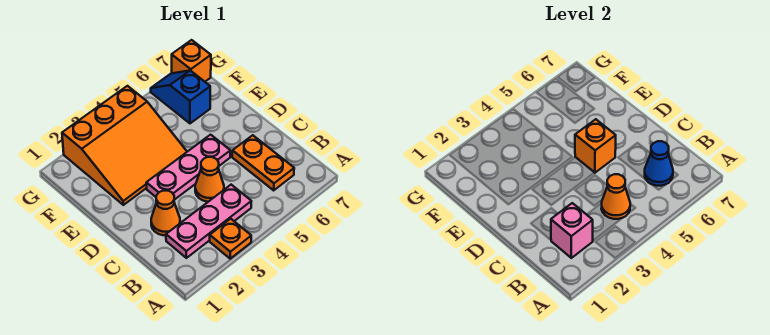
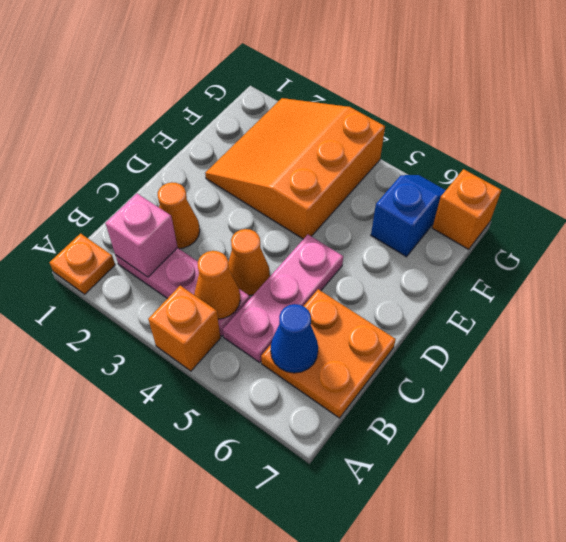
orange plate A3 level 1 -> orange plate A1 level 1
orange plate B6:C6 level 1 -> orange plate B6:C7 level 1
pink plate D3:D5 level 1 -> pink plate B5:D5 level 1
orange brick D5 level 2 -> orange brick A4 level 1
orange slope E2:G4 level 1 top G -> orange slope E2:G4 level 1 top 4

